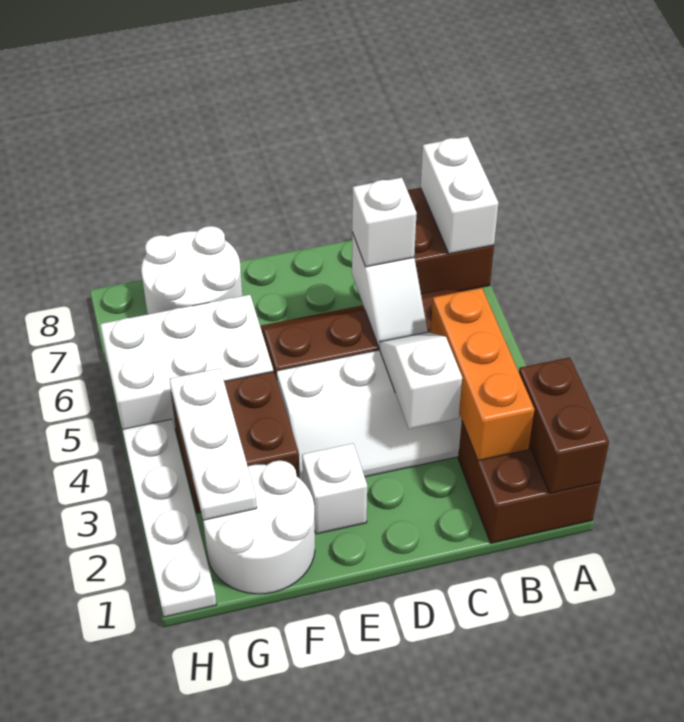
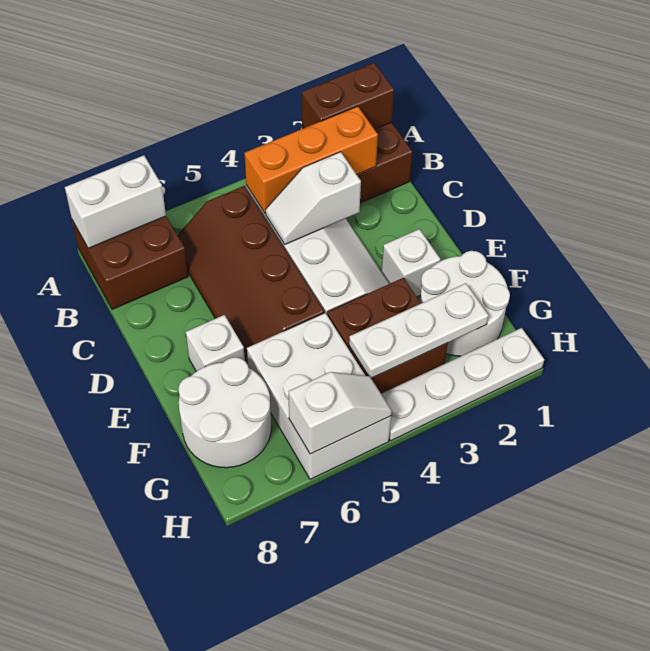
white slope C5:C6 level 2 top 6 -> white slope H5:H6 level 2 top 6
white brick C6 level 3 -> white brick E7 level 1

